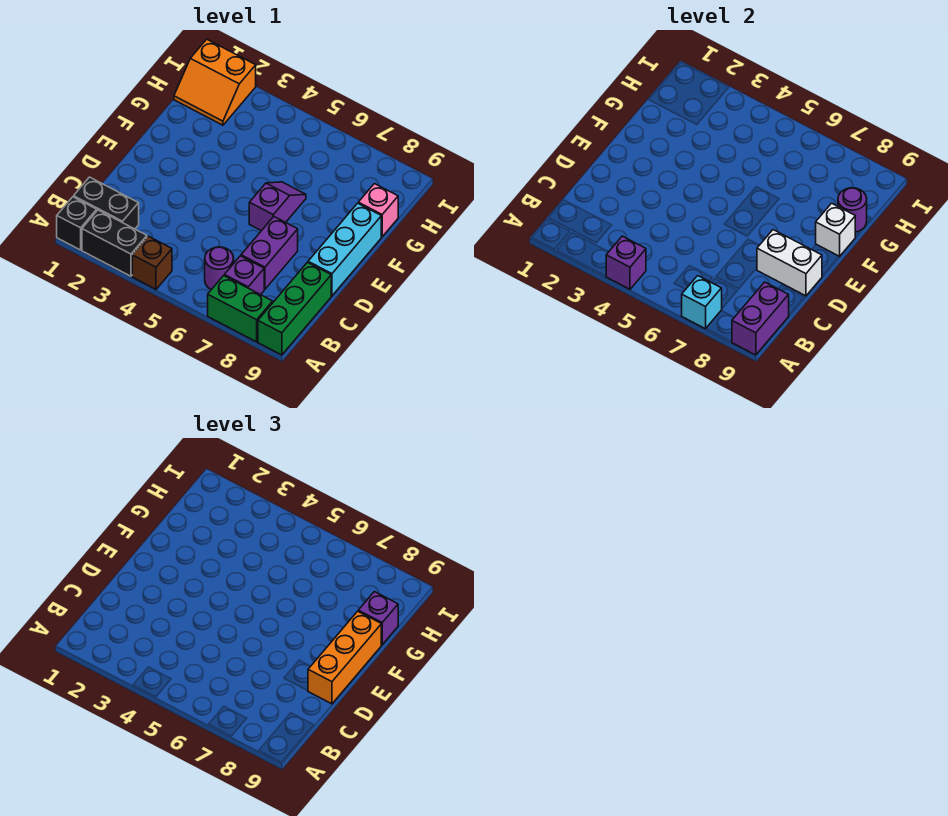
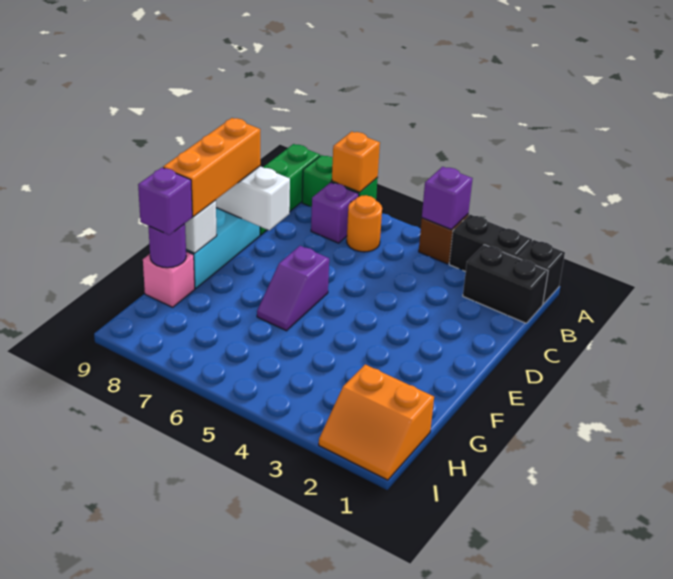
cyan brick A7 level 2 -> orange brick A7 level 2
purple brick A9:B9 level 2 -> none
purple round brick B6 level 1 -> orange round brick B6 level 1
purple brick C7:D7 level 1 -> none
orange slope H1:I2 level 1 top I -> orange slope H1:I2 level 1 top H

